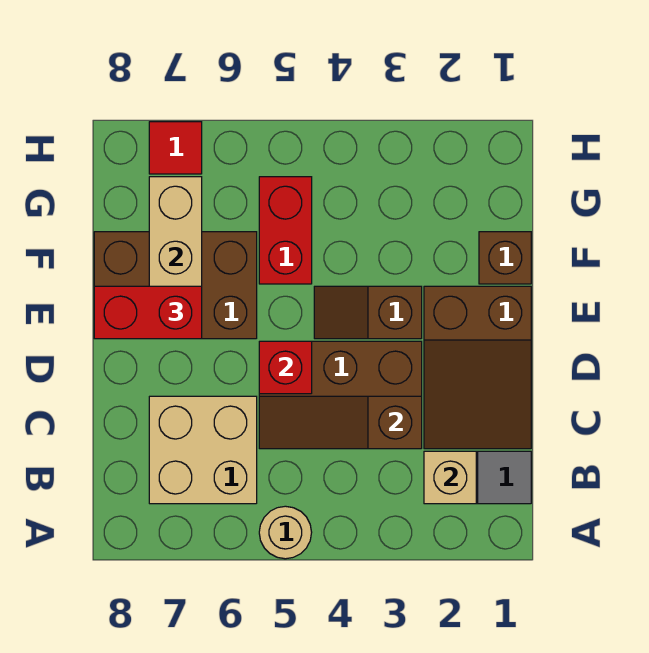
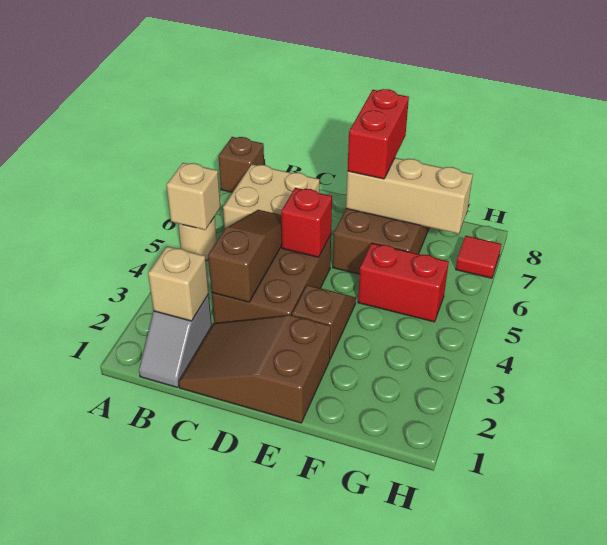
none -> tan brick A5 level 2
brown brick F1 level 1 -> brown brick A8 level 1

